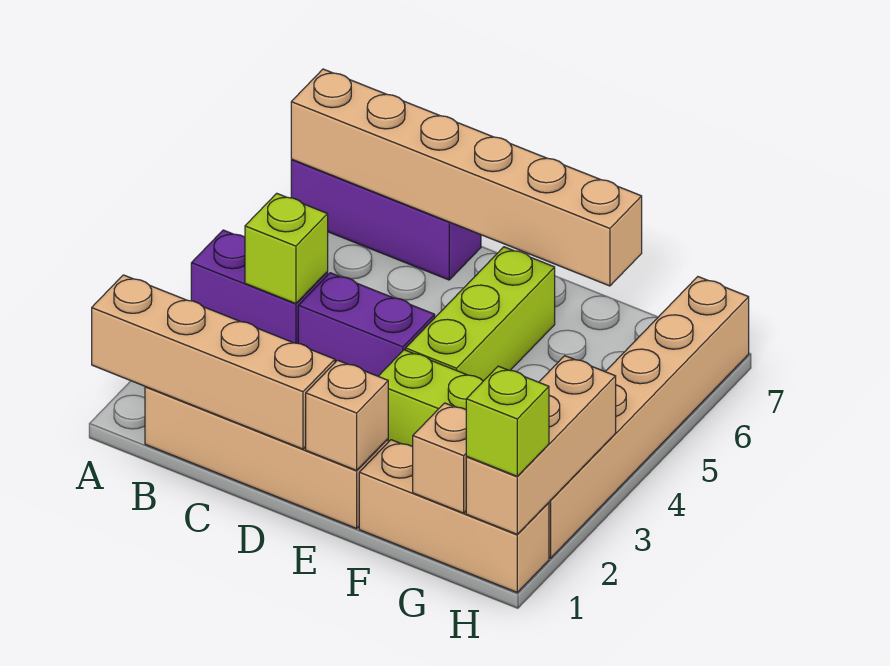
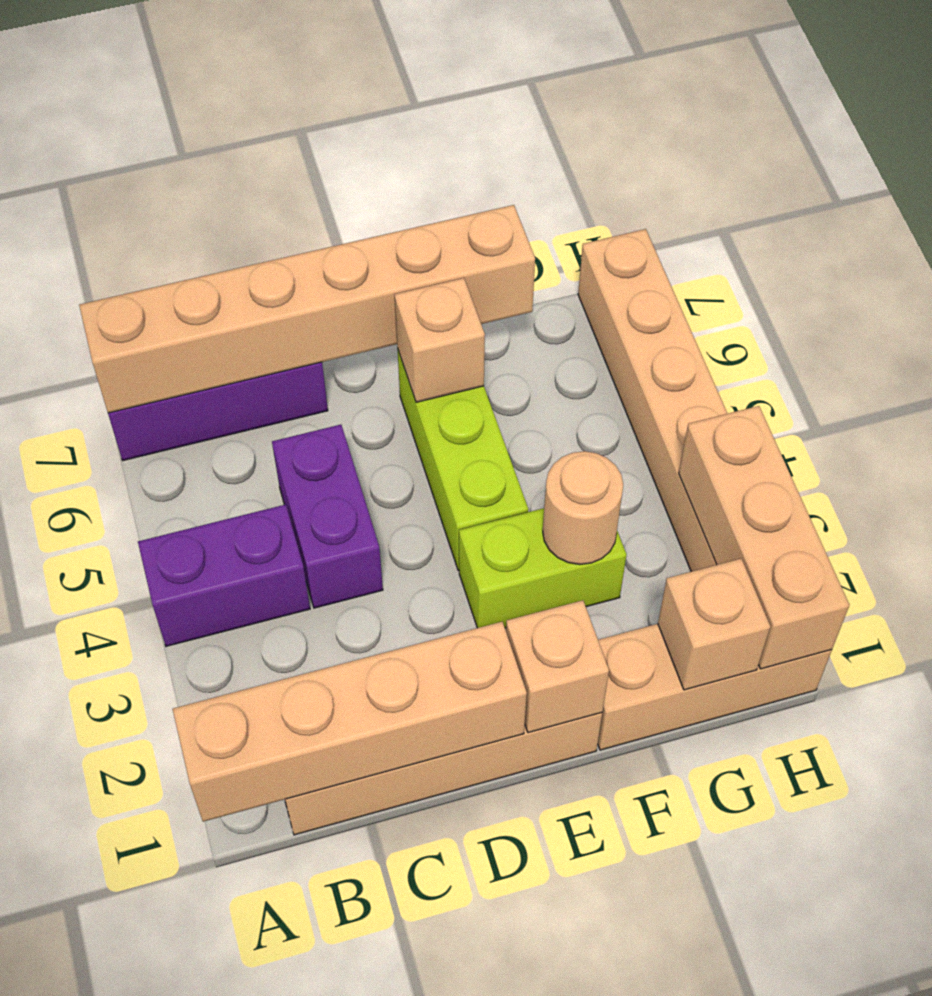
lime brick B4 level 2 -> none
purple brick C4:D4 level 1 -> purple brick C4:C5 level 1
none -> tan brick E6 level 2
none -> tan round brick F3 level 2
lime brick H1 level 3 -> none

